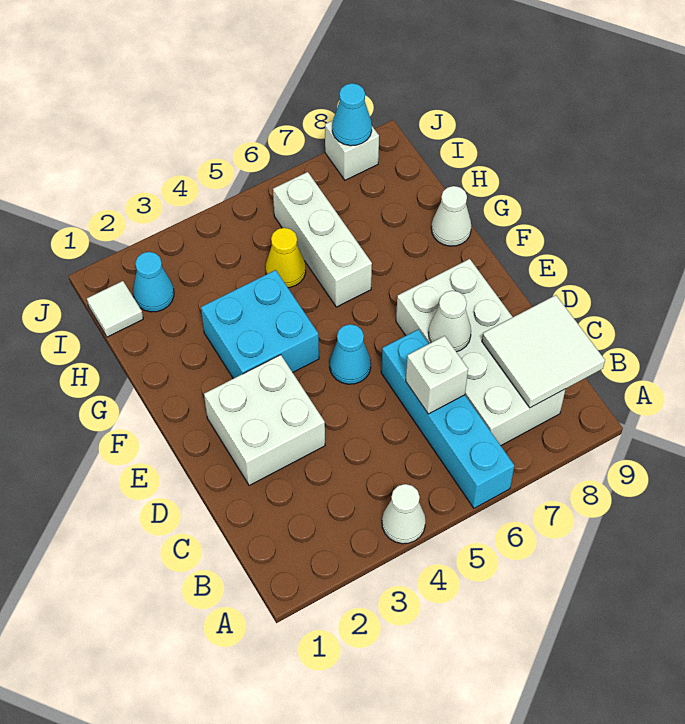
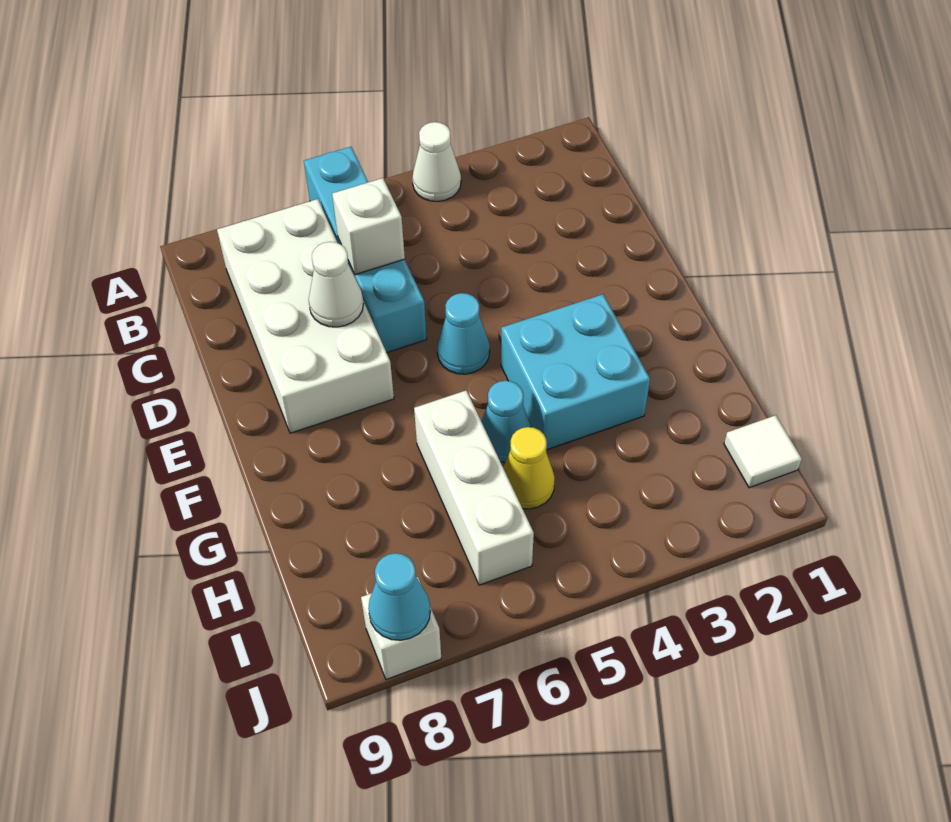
white tile B8:C9 level 2 -> none
white brick D2:E3 level 1 -> none
white cone G9 level 1 -> none
cyan cone I2 level 1 -> cyan cone G5 level 1

